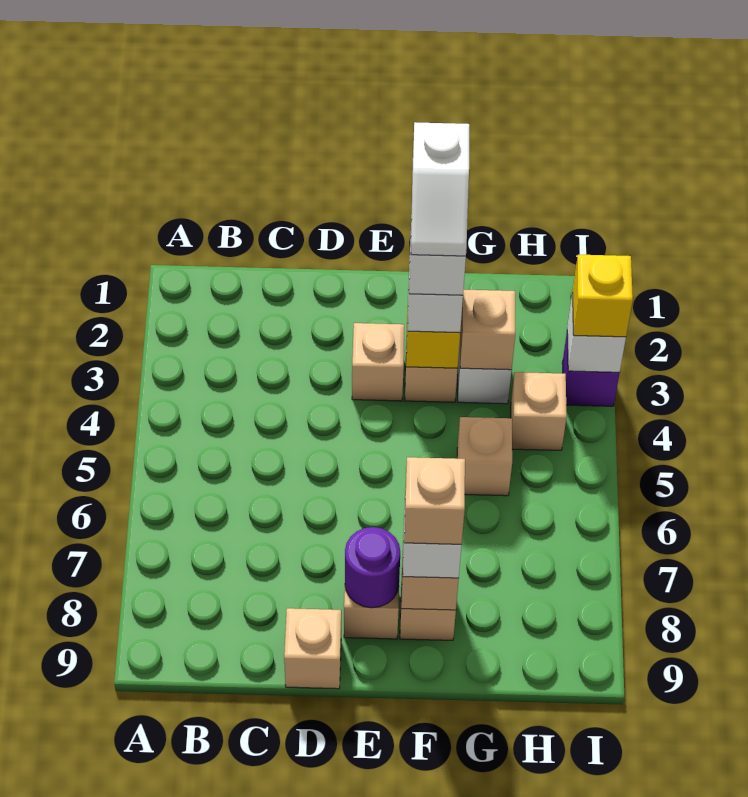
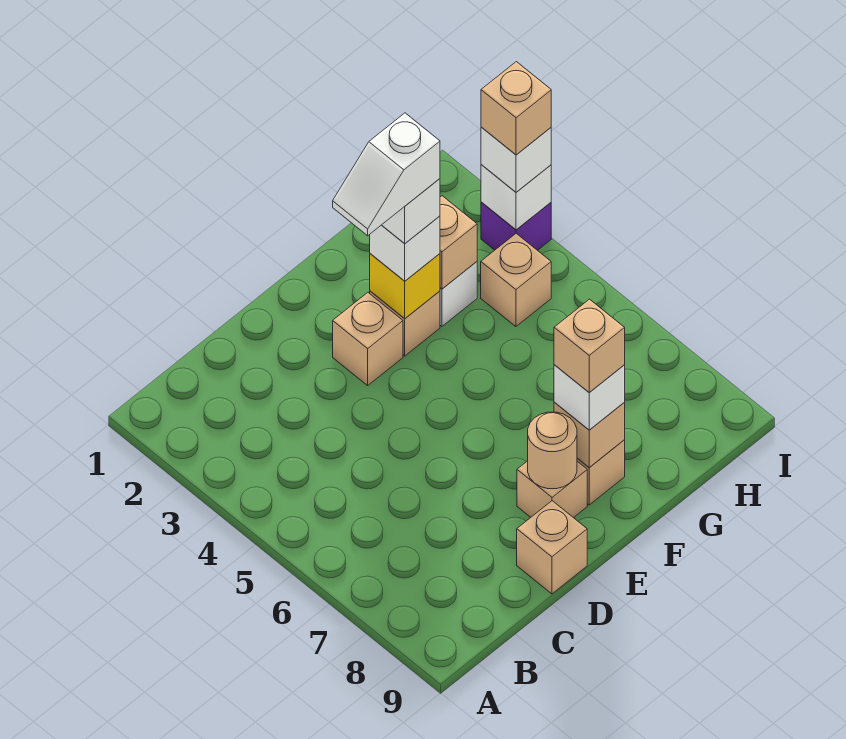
purple round brick E8 level 2 -> tan round brick E8 level 2
white slope F2:F3 level 5 top 2 -> white slope E3:F3 level 5 top F
tan brick G5 level 1 -> tan brick I3 level 4
yellow brick I3 level 3 -> white brick I3 level 3

